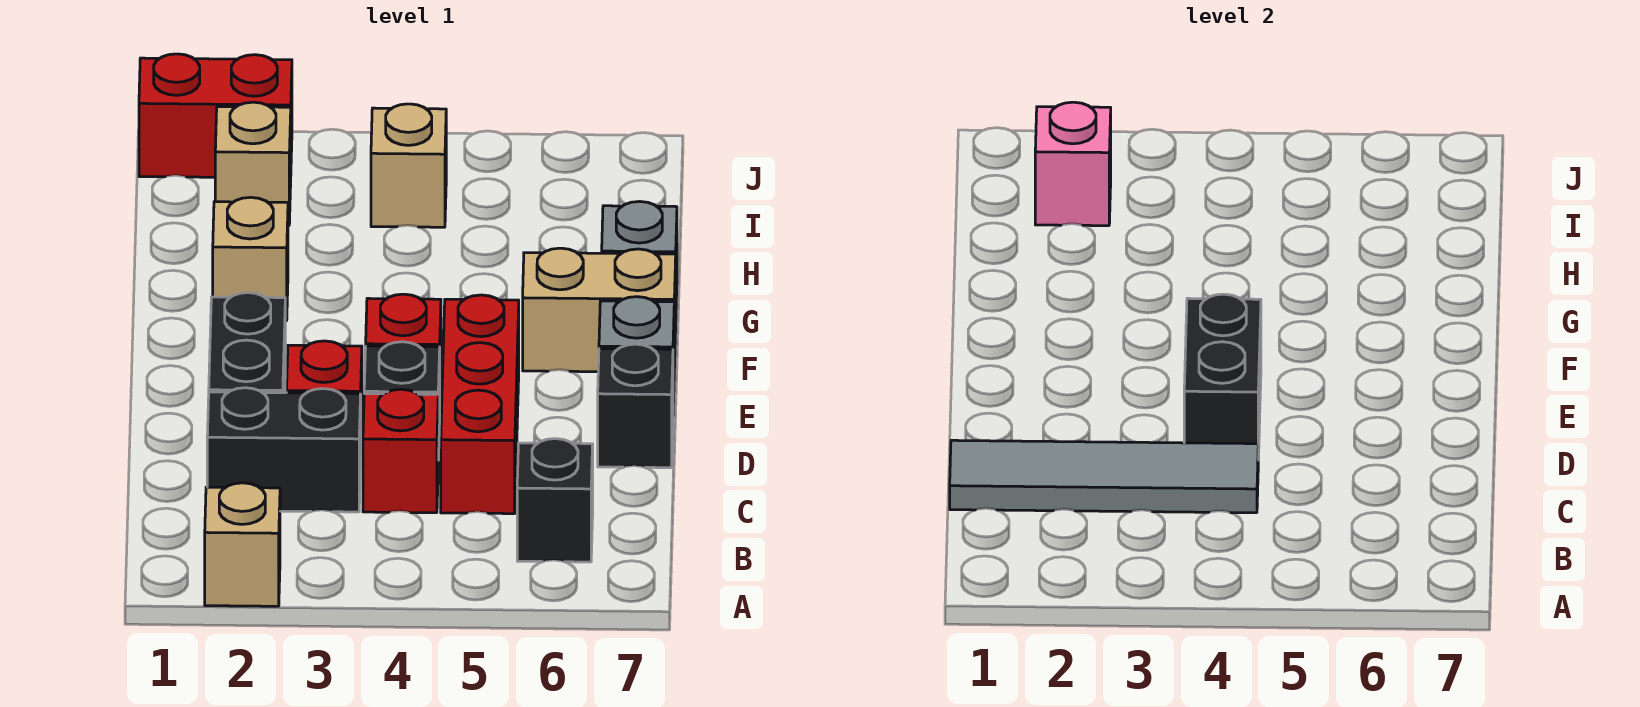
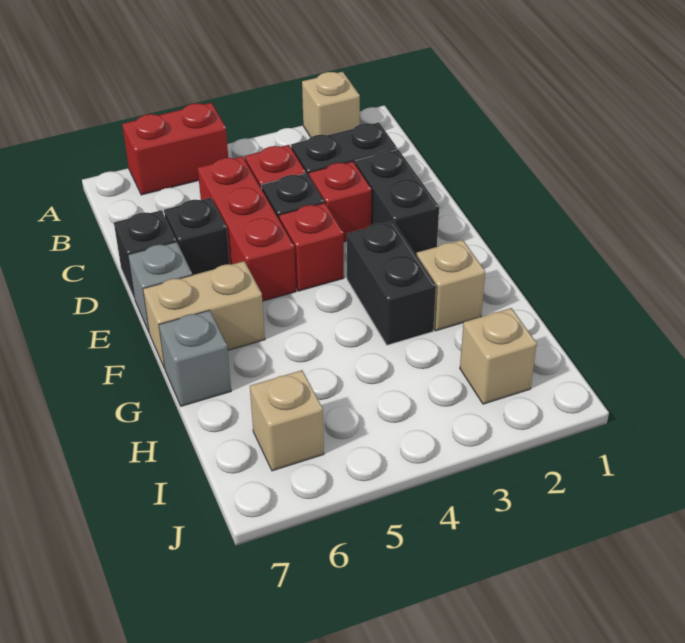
black brick B6 level 1 -> black brick D6 level 1
grey tile C1:C4 level 2 -> none
black brick D4:E4 level 2 -> black brick F3:G3 level 1
pink brick I2 level 2 -> none
tan brick I4 level 1 -> tan brick I6 level 1
red brick J1:J2 level 1 -> red brick A5:A6 level 1

